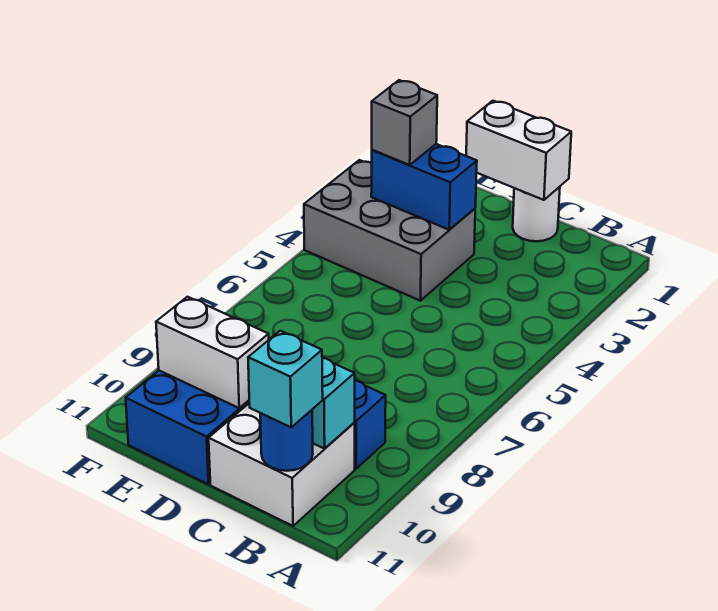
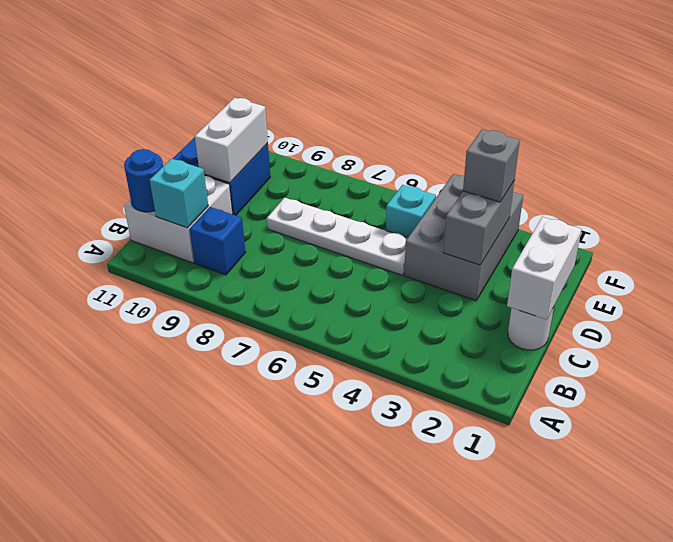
cyan brick B11 level 3 -> cyan brick E5 level 1
blue brick D3:E3 level 2 -> grey brick D3:E3 level 2
none -> white plate D5:D8 level 1

